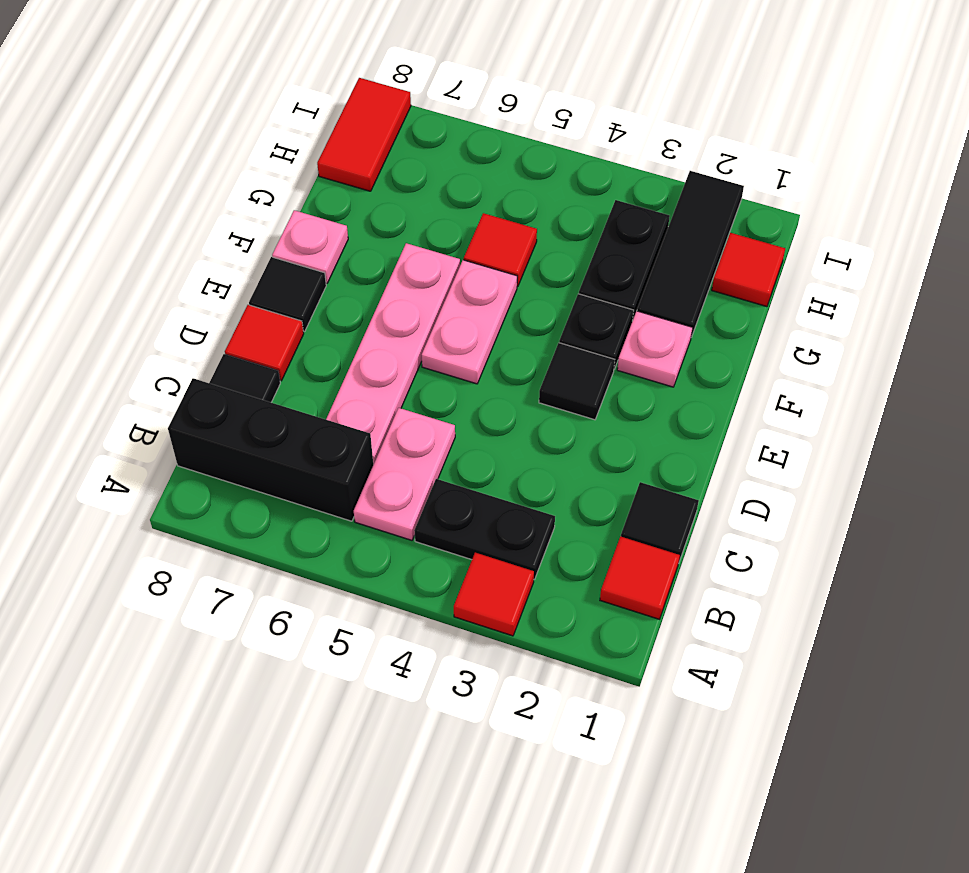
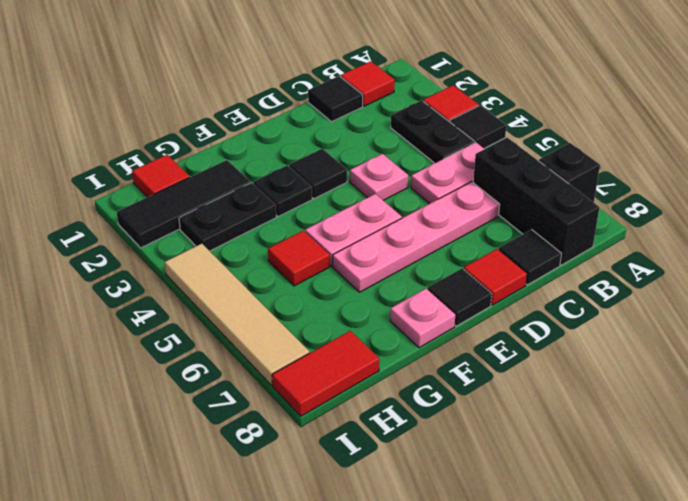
none -> black tile A4 level 1
none -> black brick A7 level 1
pink plate F2 level 1 -> pink plate D4 level 1
none -> tan tile I4:I7 level 1

